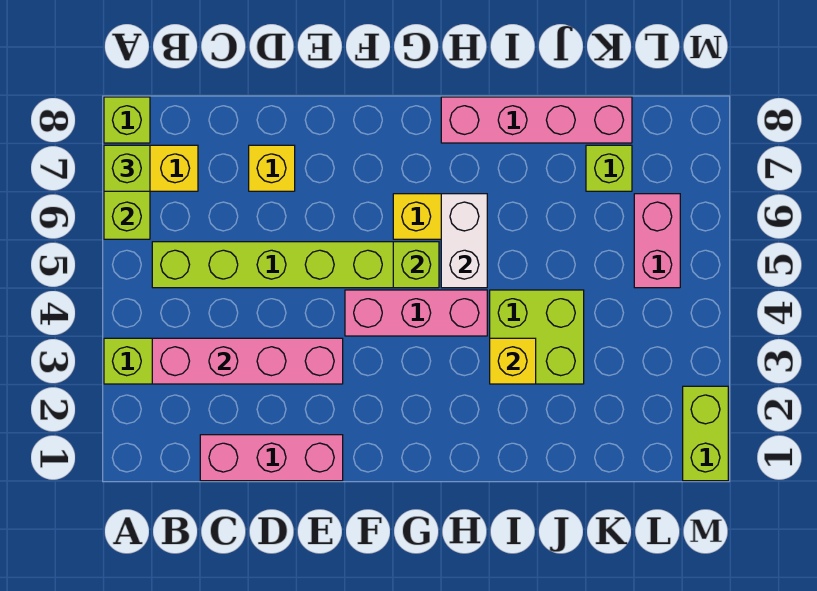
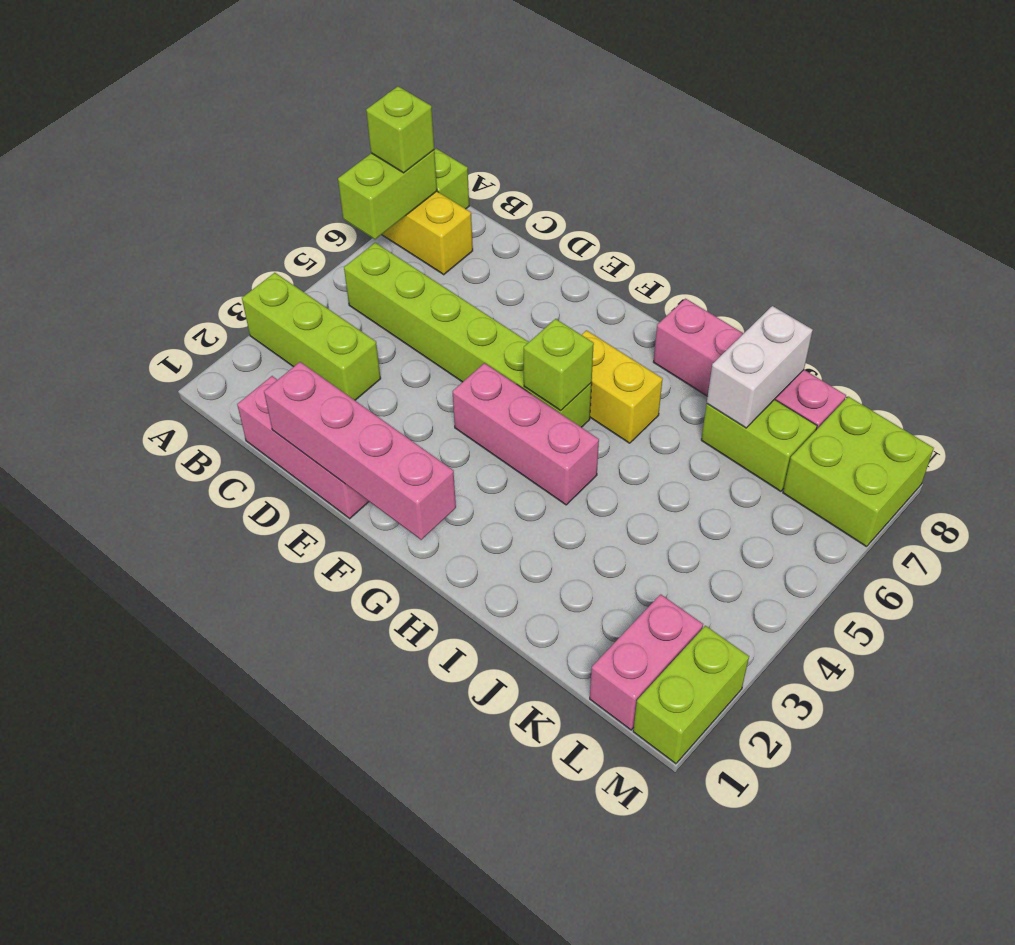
pink brick B3:E3 level 2 -> pink brick D1:G1 level 2
yellow brick D7 level 1 -> none
white brick H5:H6 level 2 -> white brick J7:J8 level 2
lime brick I3:J4 level 1 -> lime brick L7:M8 level 1
yellow brick I3 level 2 -> none
lime brick K7 level 1 -> lime brick J7:K7 level 1
pink brick L5:L6 level 1 -> pink brick L1:L2 level 1

